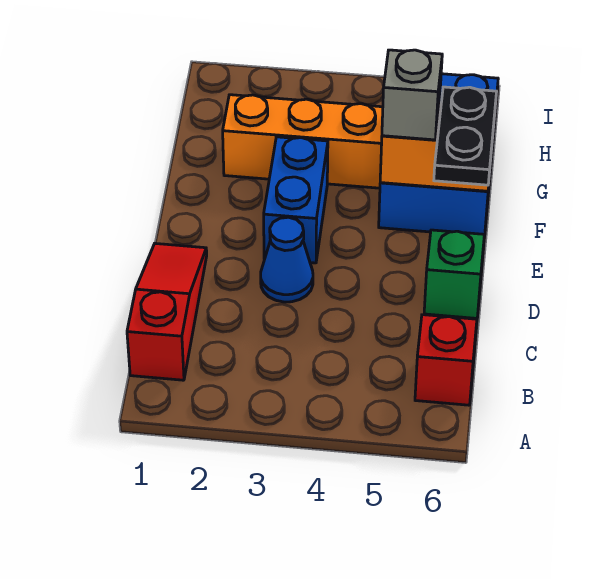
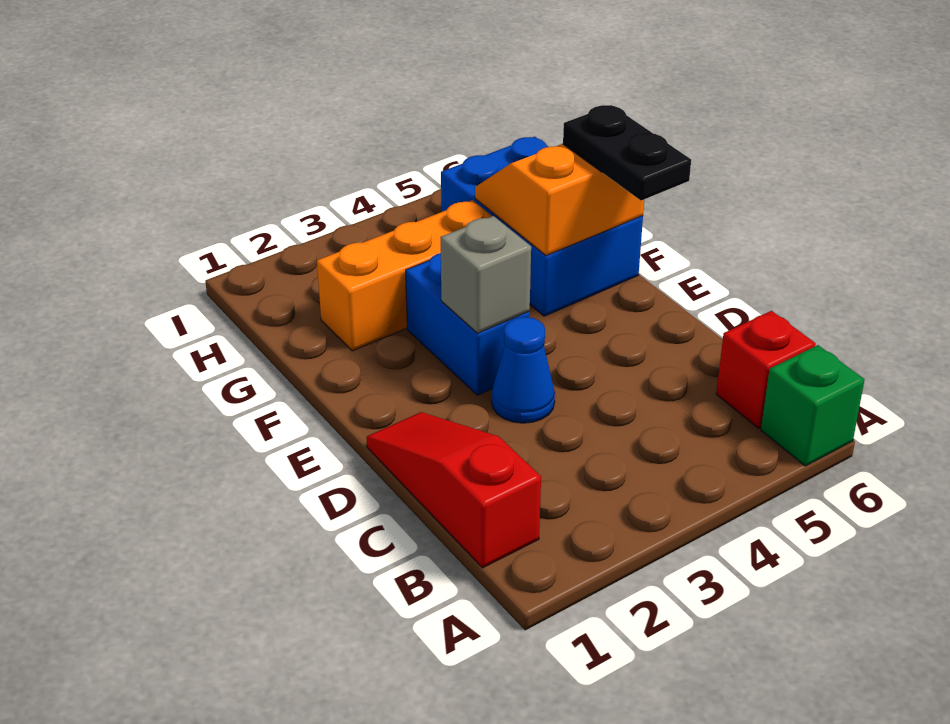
green brick D6 level 1 -> green brick A6 level 1
grey brick F5 level 3 -> grey brick E3 level 2

